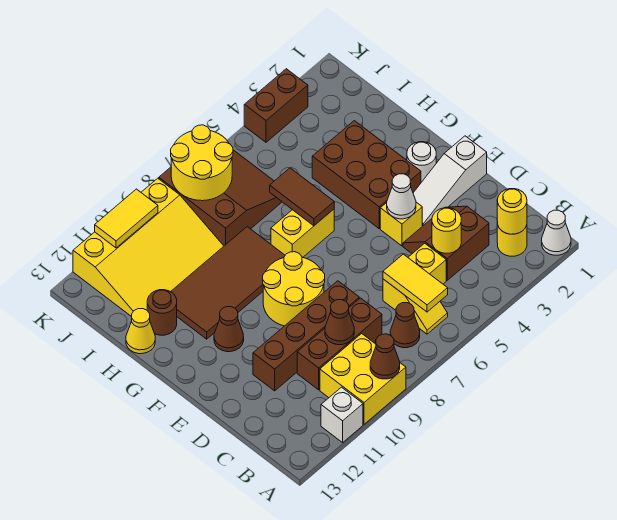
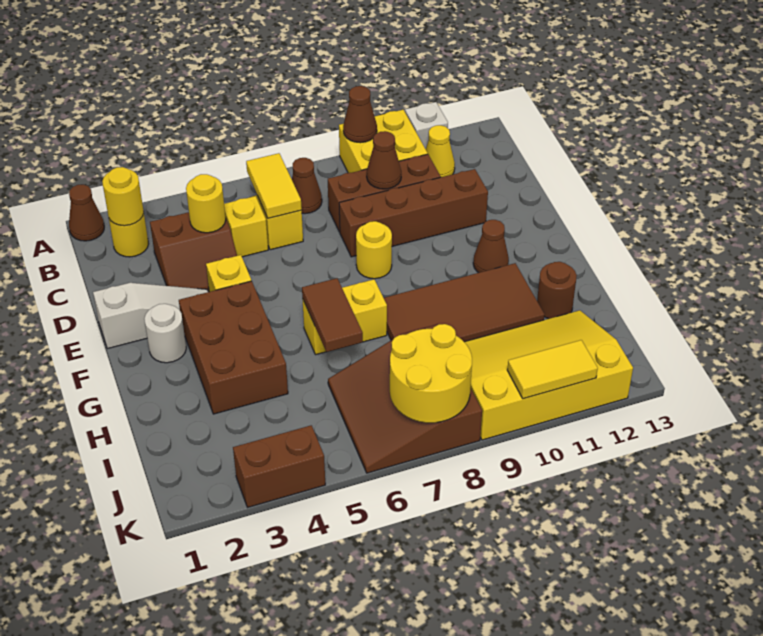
white cone A1 level 1 -> brown cone A1 level 1
white cone E4 level 2 -> none
yellow round brick E8:F9 level 1 -> yellow round brick E8 level 1
yellow cone H13 level 1 -> yellow cone B11 level 1

